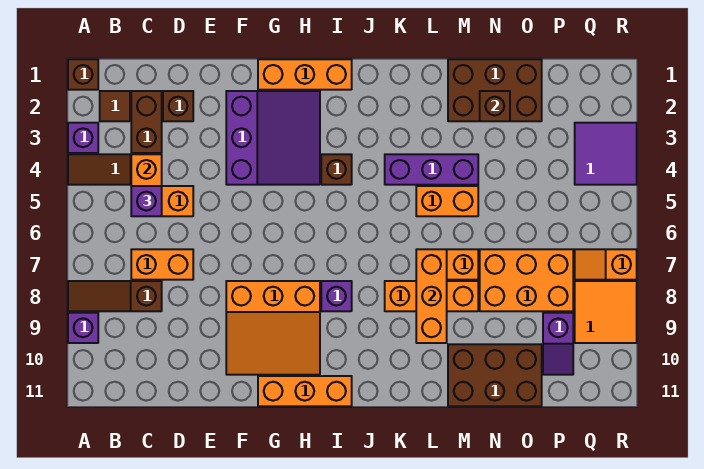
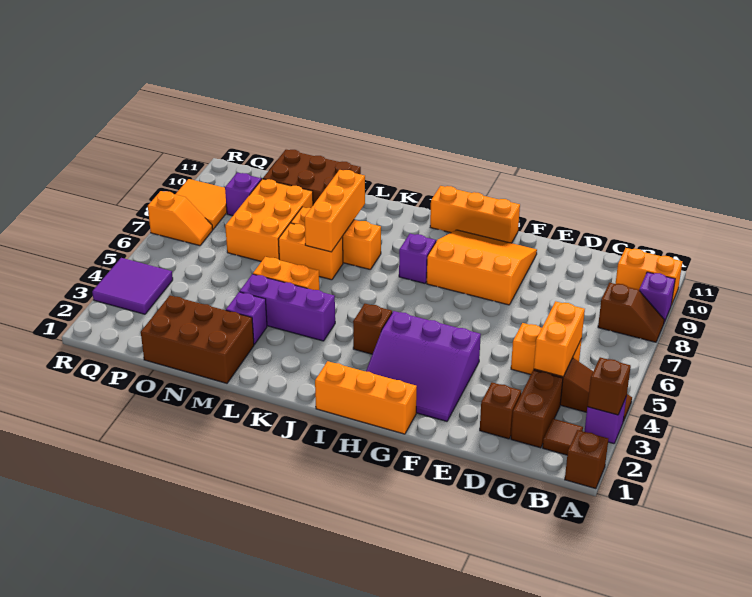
brown slope A8:C8 level 1 top C -> brown slope A8:B8 level 1 top B
purple brick C5 level 3 -> purple brick M3 level 1
orange brick C7:D7 level 1 -> orange brick A10:B10 level 1
purple slope F2:H4 level 1 top F -> purple slope F2:H4 level 1 top 4
brown brick N2 level 2 -> brown brick A3 level 2
orange brick N7:P8 level 1 -> orange brick N7:O9 level 1

